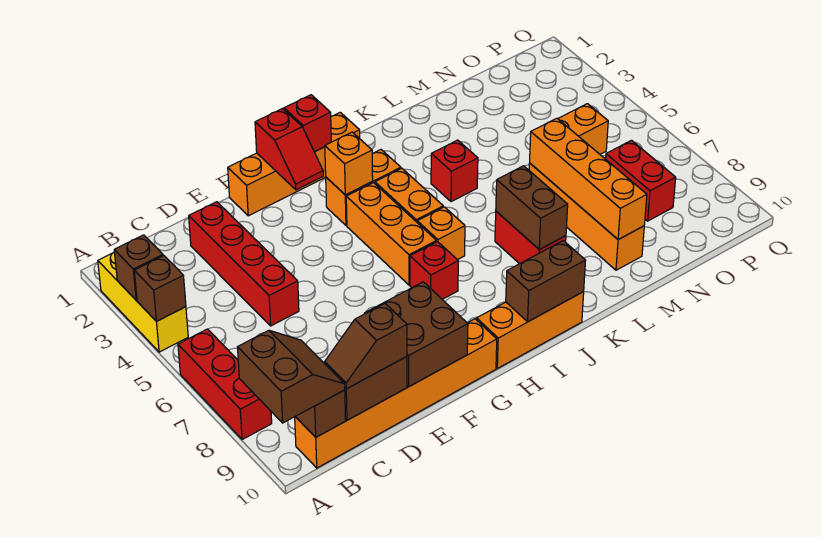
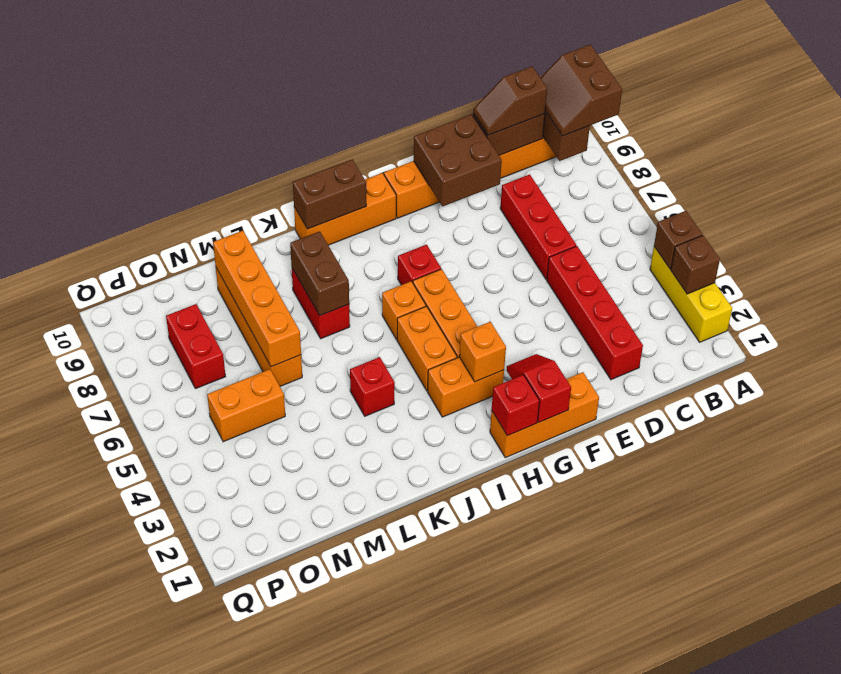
red brick A6:A8 level 1 -> red brick D6:D8 level 1
brown slope C10:D10 level 3 top D -> brown slope C10:D10 level 3 top C
orange brick F1:I1 level 1 -> orange brick F1:H1 level 1

